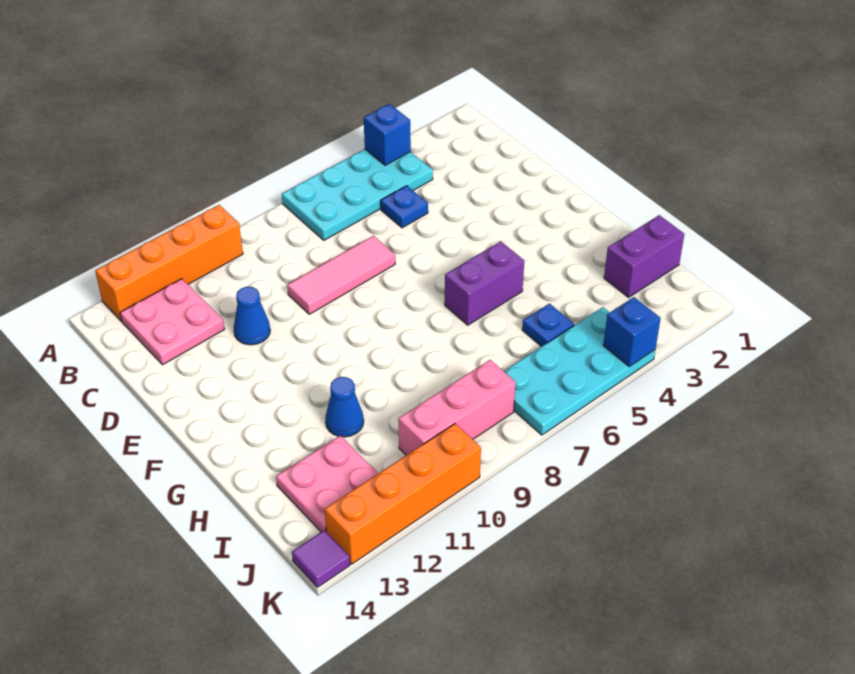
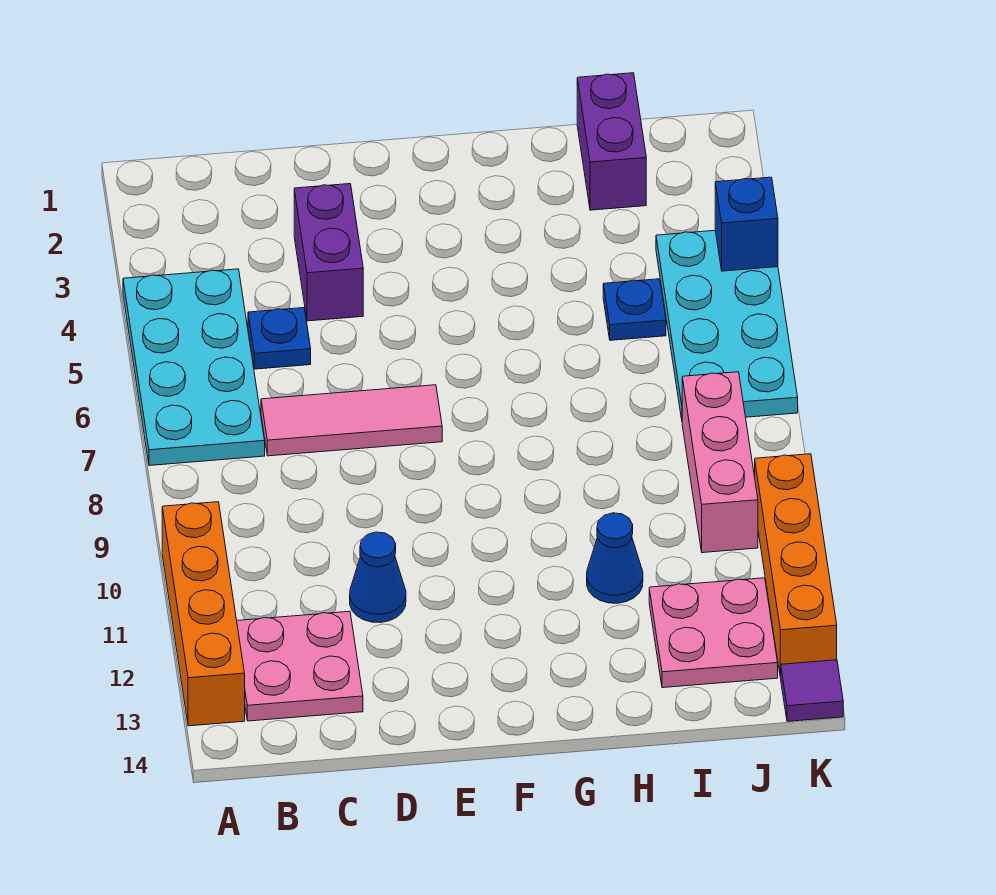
blue brick A4 level 2 -> none
pink tile D7:D9 level 1 -> pink tile C7:E7 level 1
purple brick G5:G6 level 1 -> purple brick D3:D4 level 1

